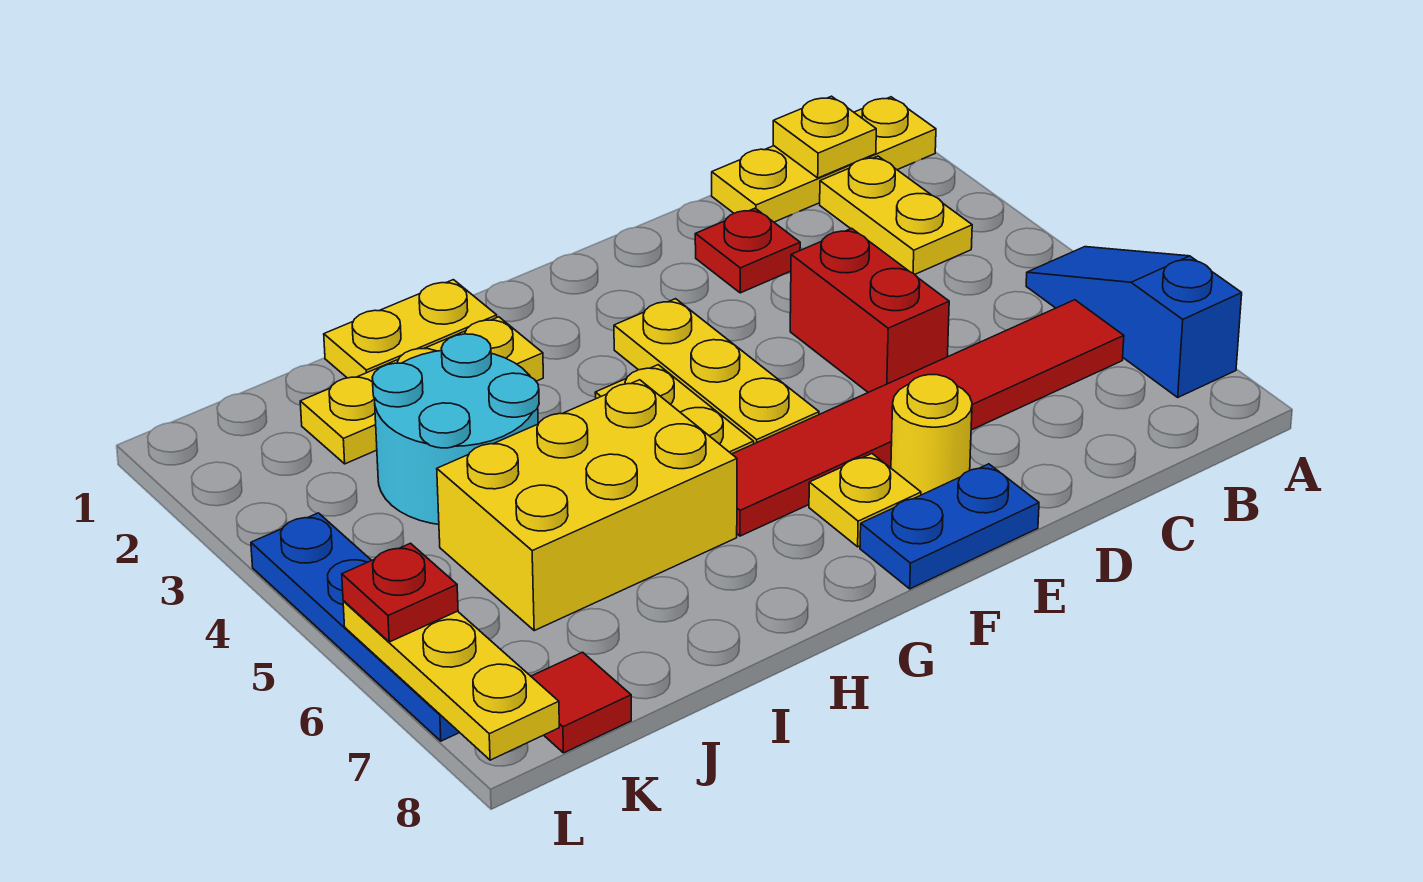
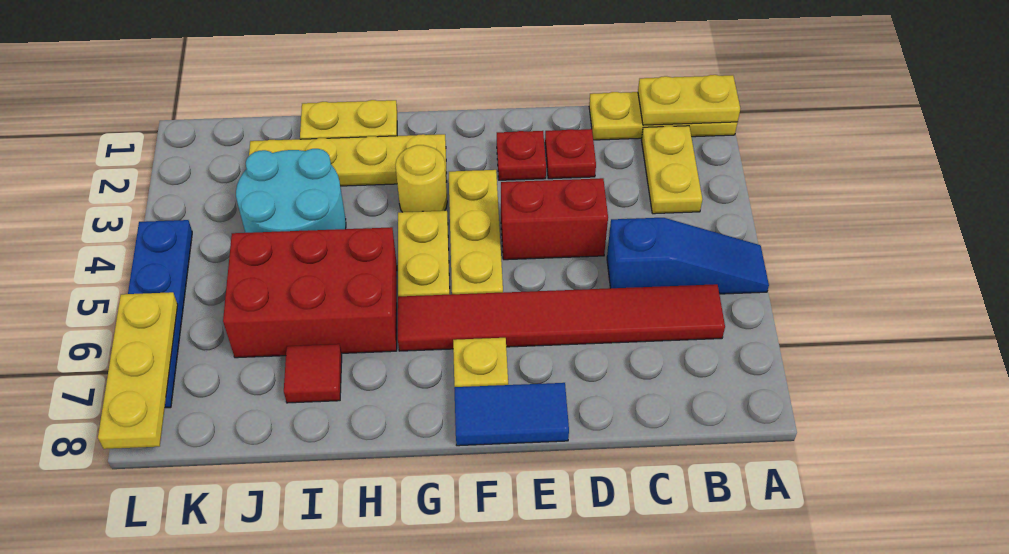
blue slope A5:A7 level 1 top 7 -> blue slope A5:C5 level 1 top C
yellow plate B1 level 2 -> yellow plate A1:B1 level 2
red brick D4:D5 level 1 -> red brick D4:E4 level 1
yellow round brick E7 level 1 -> yellow round brick G3 level 1
blue plate E8:F8 level 1 -> blue tile E8:F8 level 1
yellow plate H2:J2 level 1 -> yellow plate G2:J2 level 1
yellow brick H5:J6 level 1 -> red brick H5:J6 level 1
red tile K8 level 1 -> red tile I7 level 1
red plate L6 level 3 -> red plate E2 level 1

